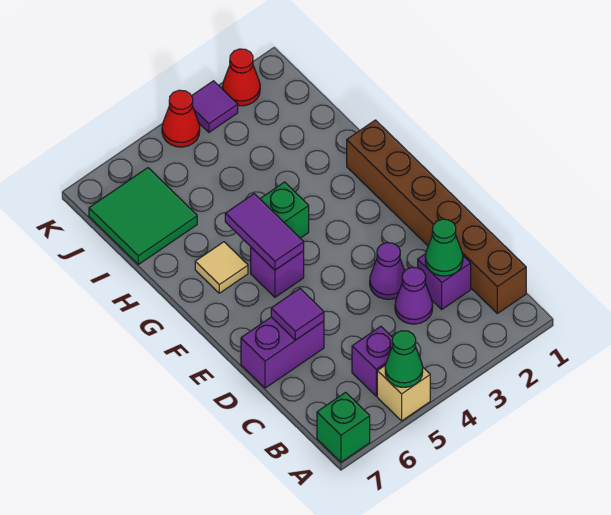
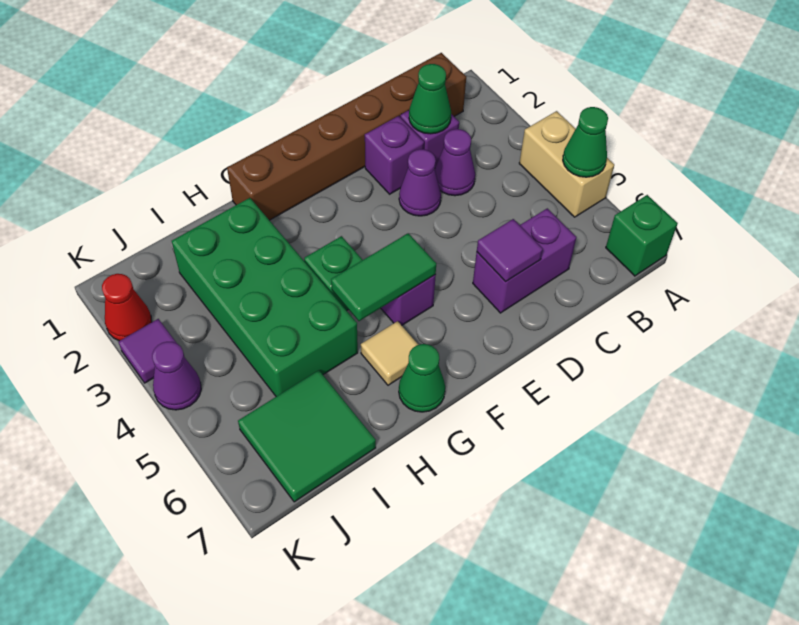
tan brick A5 level 1 -> tan brick A4:A5 level 1
purple brick B5 level 1 -> purple brick D2 level 1
purple brick D6:D7 level 1 -> purple brick C6:D6 level 1
purple tile F5:G5 level 2 -> green tile F5:G5 level 2
none -> green cone G7 level 1
none -> green brick H2:I5 level 1
red cone K4 level 1 -> purple cone K4 level 1

